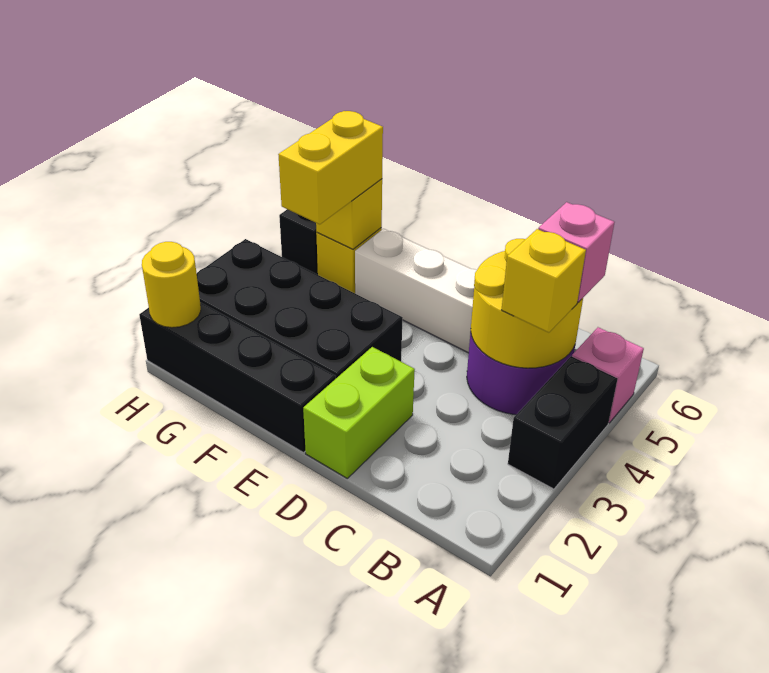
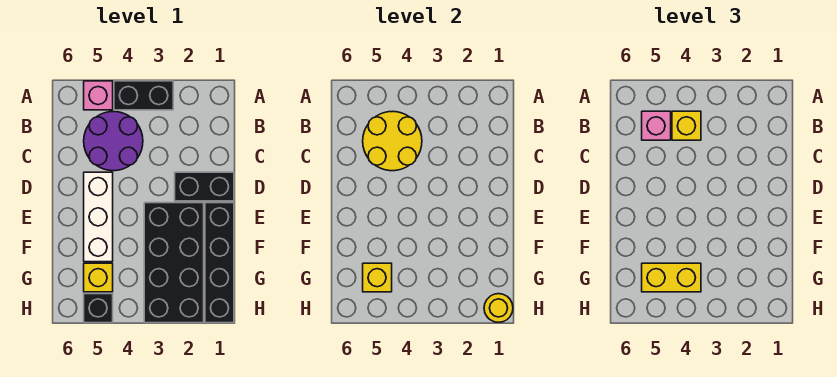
lime brick D1:D2 level 1 -> black brick D1:D2 level 1

